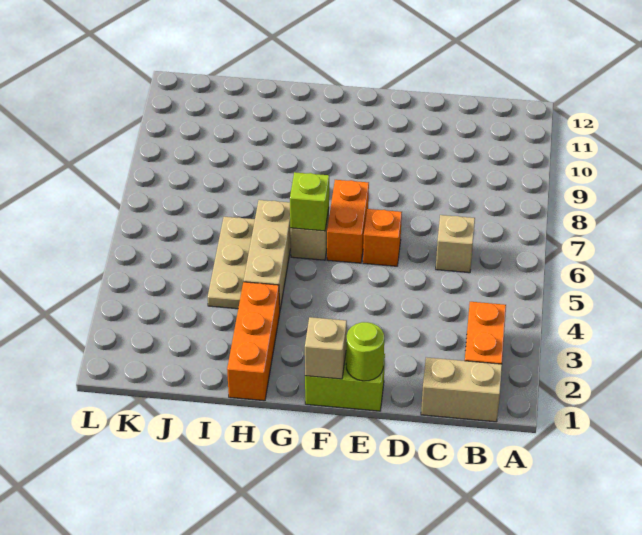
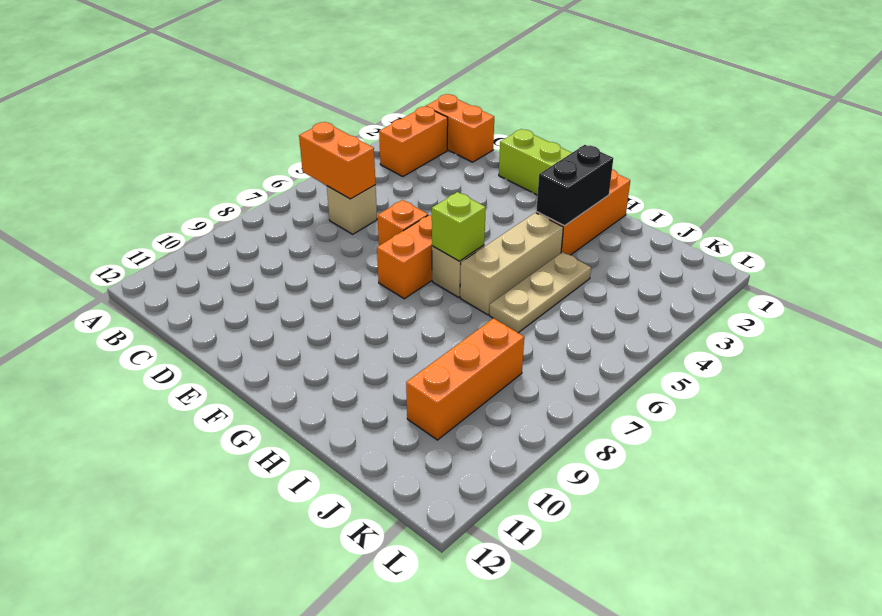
tan brick B1:C1 level 1 -> orange brick B1:C1 level 1
none -> orange brick B6:C6 level 2
lime round brick E1 level 2 -> none
tan brick F1 level 2 -> none
none -> black brick H2:H3 level 2
none -> orange brick J8:J10 level 1

